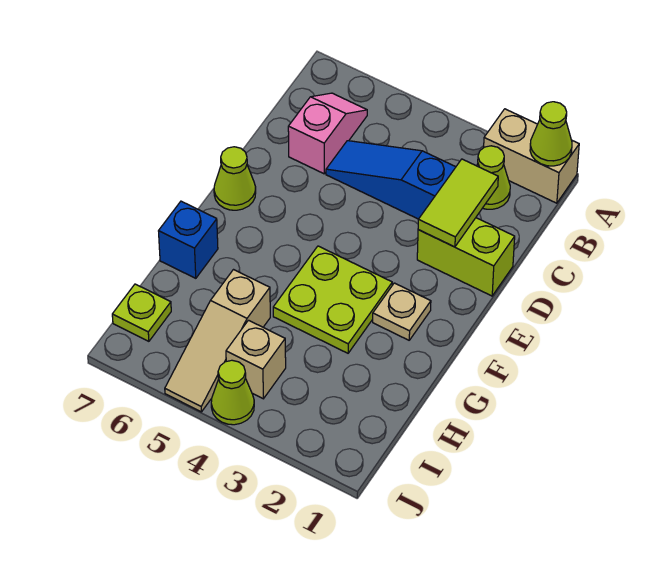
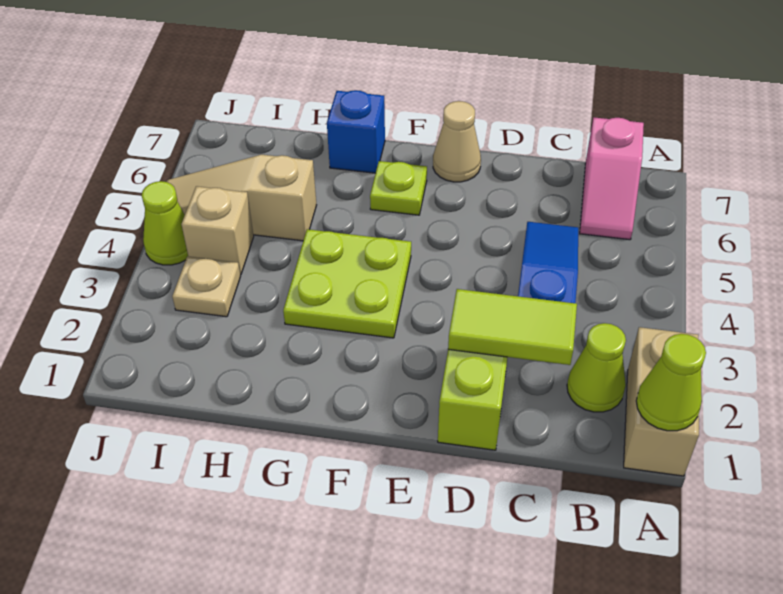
pink slope B6:C6 level 1 top C -> pink slope B6:B7 level 1 top 7
lime cone E7 level 1 -> tan cone E7 level 1
tan plate F2 level 1 -> tan plate I3 level 1
lime plate I7 level 1 -> lime plate F6 level 1

